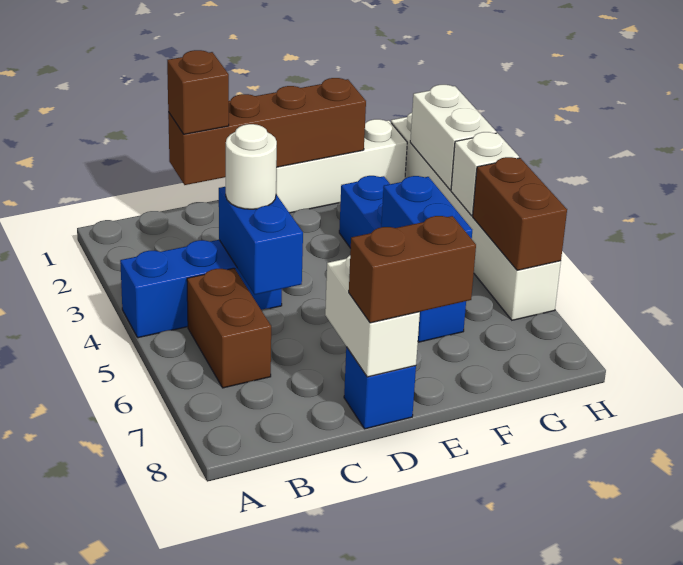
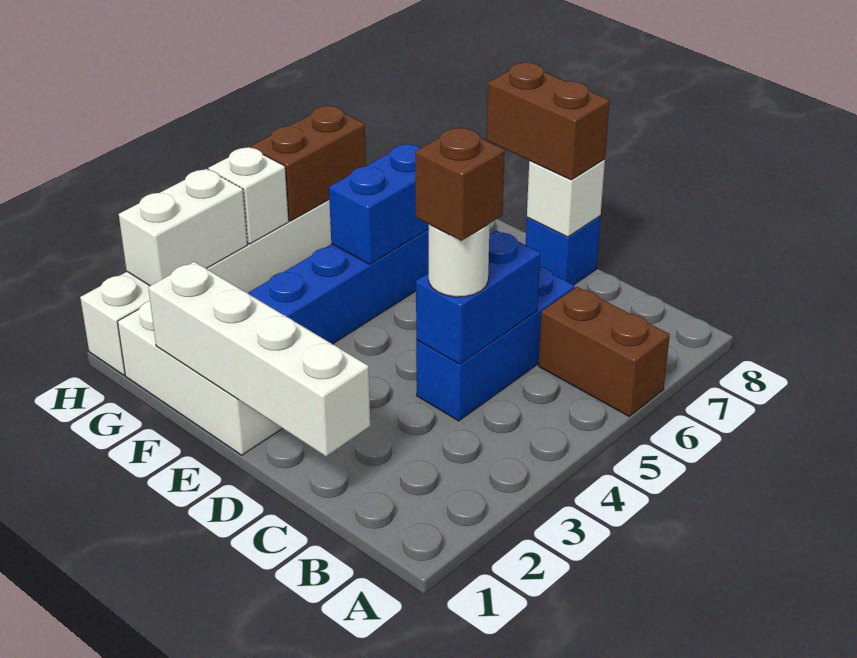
blue brick A4:C4 level 1 -> blue brick C4:C6 level 1
brown brick B5:B6 level 1 -> brown brick A6:B6 level 1
brown brick C1:F1 level 2 -> white brick C1:F1 level 2
brown brick C1 level 3 -> brown brick C4 level 4
white brick D7:D8 level 2 -> white brick D8 level 2

